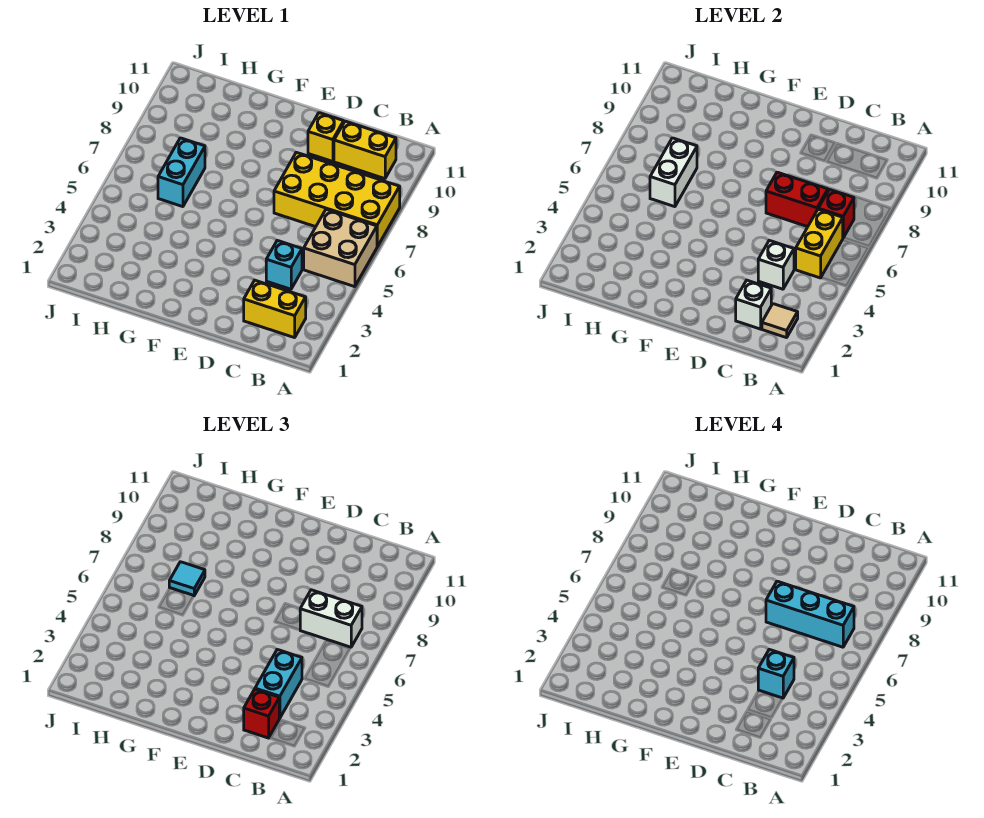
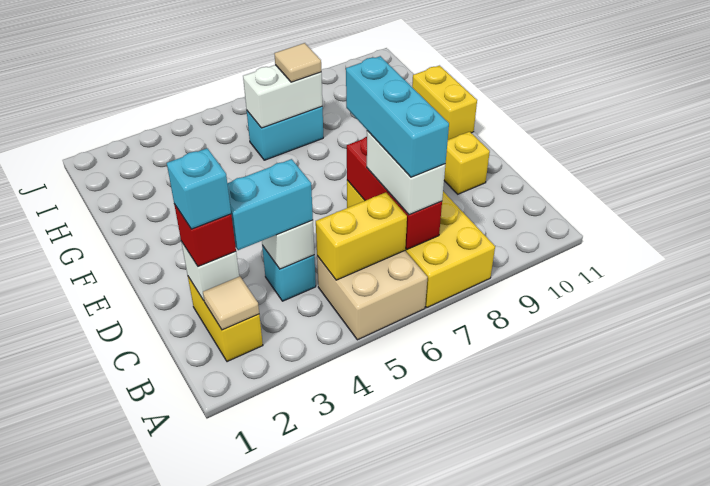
yellow brick B10:C10 level 1 -> yellow brick F11:G11 level 1
cyan brick C4 level 4 -> cyan brick C2 level 4
cyan tile H7 level 3 -> tan tile H7 level 3

